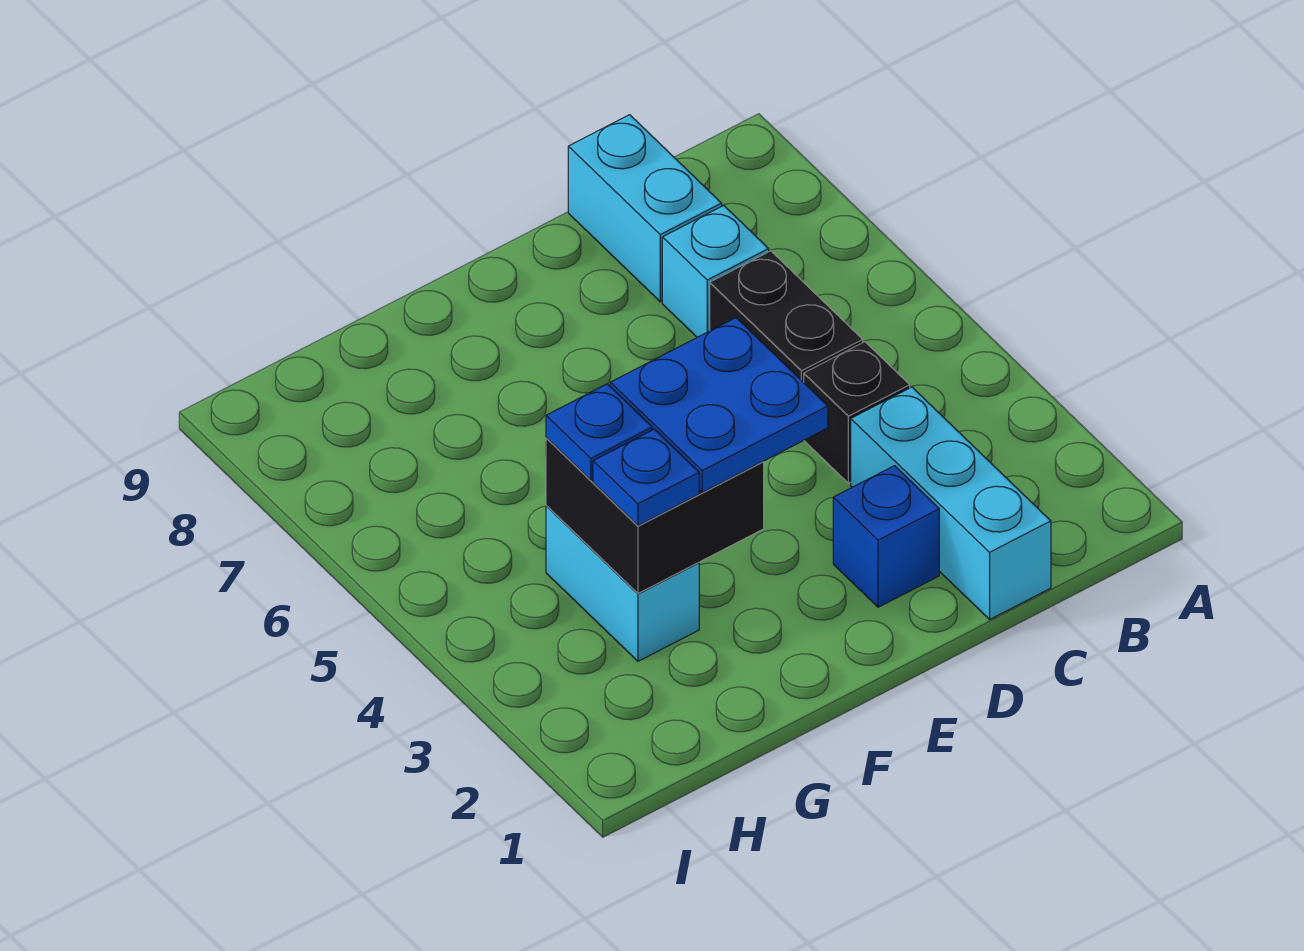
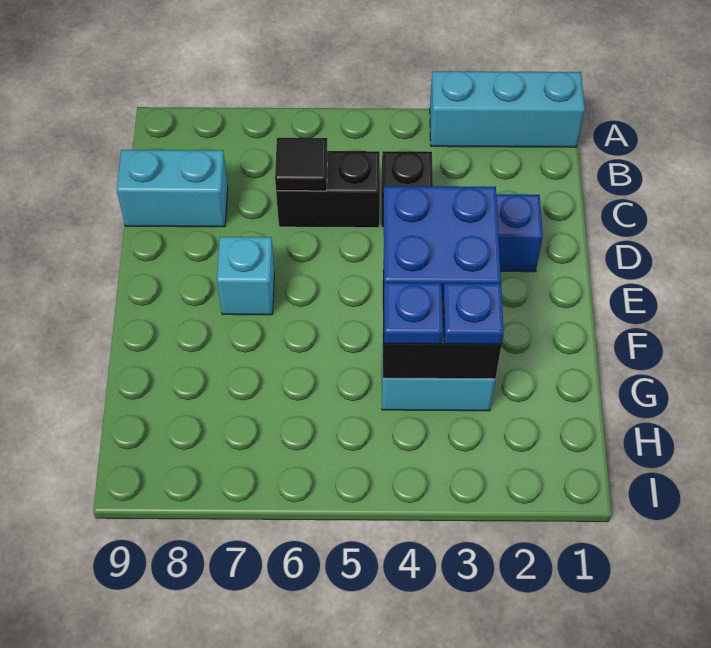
cyan brick C1:C3 level 1 -> cyan brick A1:A3 level 1
none -> black tile C6 level 2
cyan brick C7 level 1 -> cyan brick E7 level 1

